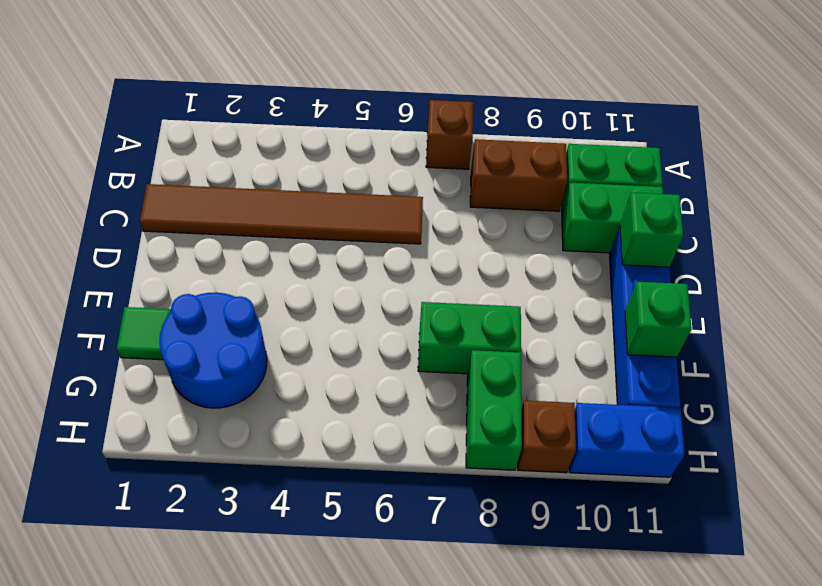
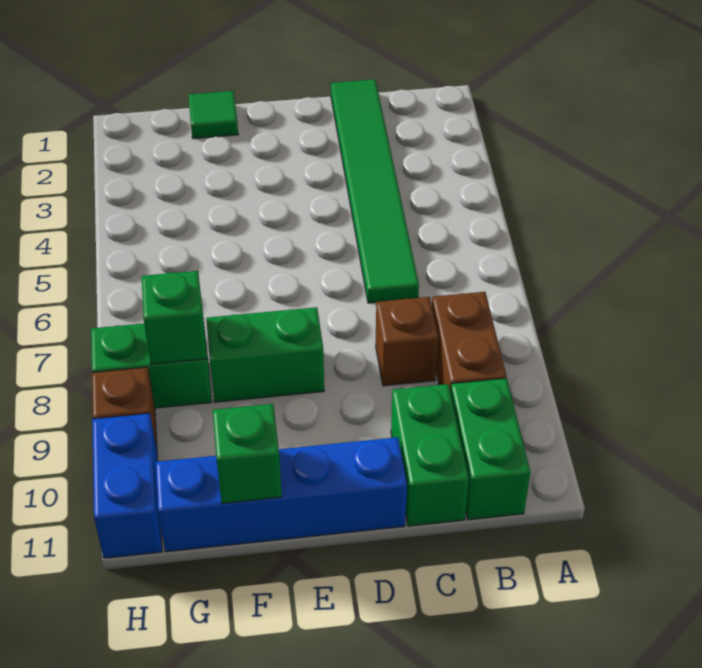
brown brick A7 level 1 -> brown brick C8 level 1
brown tile C1:C6 level 1 -> green tile C1:C6 level 1
green brick D11 level 2 -> green brick G8 level 2
blue round brick F2:G3 level 1 -> none
green brick F7:F8 level 1 -> green brick E8:F8 level 1

